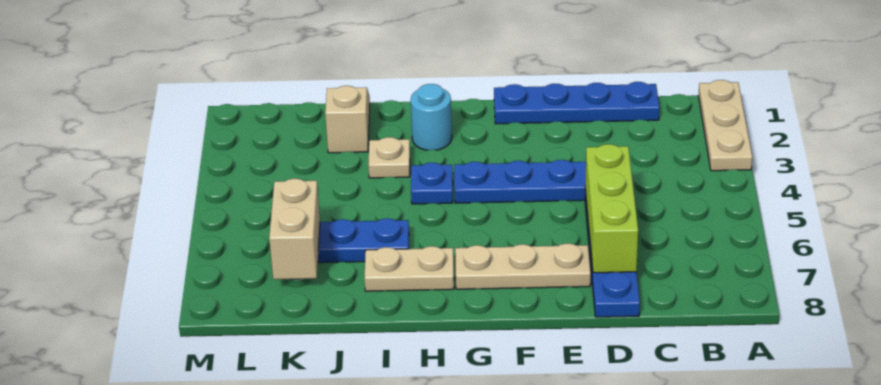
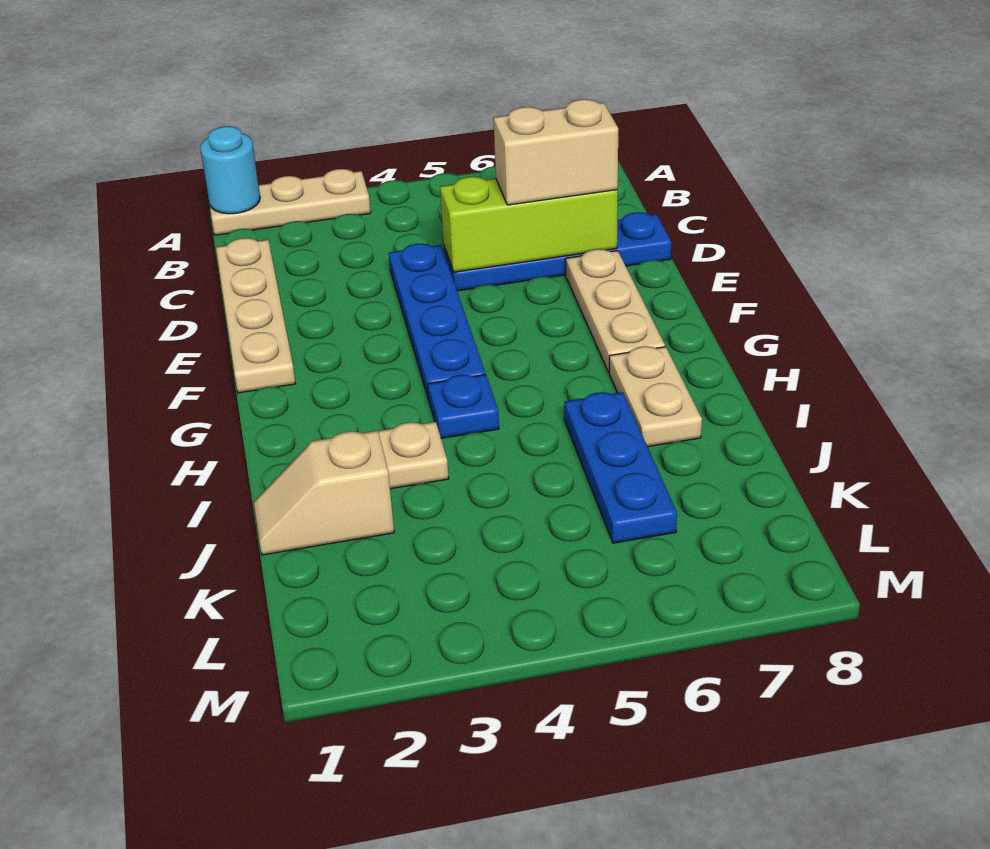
blue plate C1:F1 level 1 -> tan plate C1:F1 level 1
cyan round brick H2 level 1 -> cyan round brick A1 level 2
tan brick K6:K7 level 2 -> tan brick D6:D7 level 3

